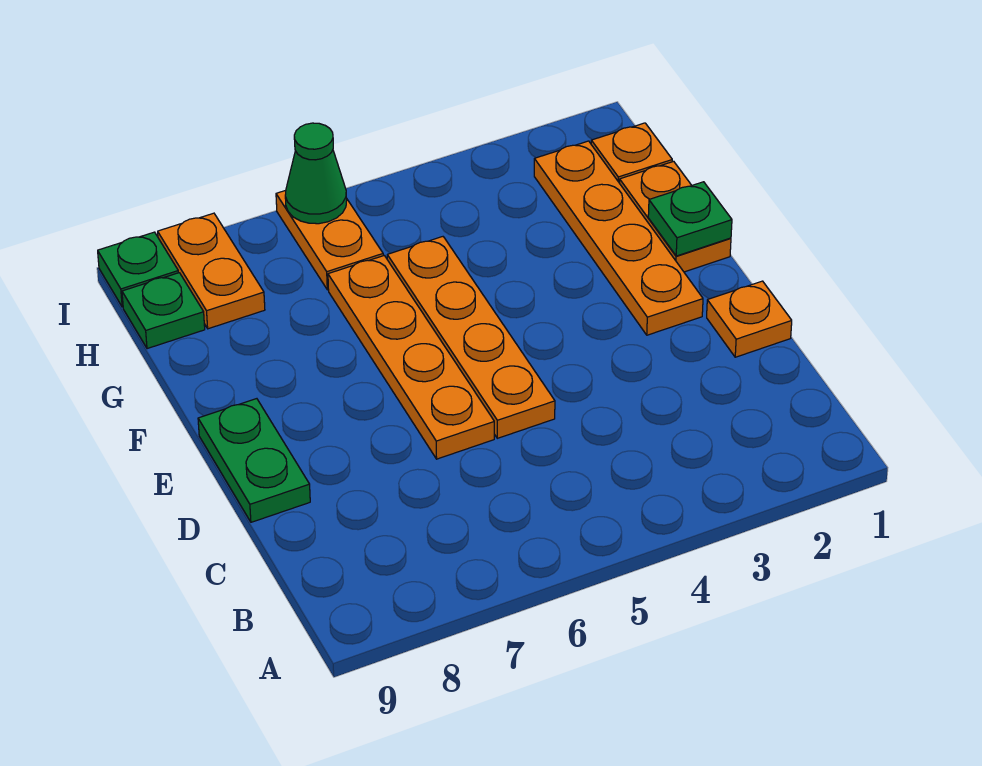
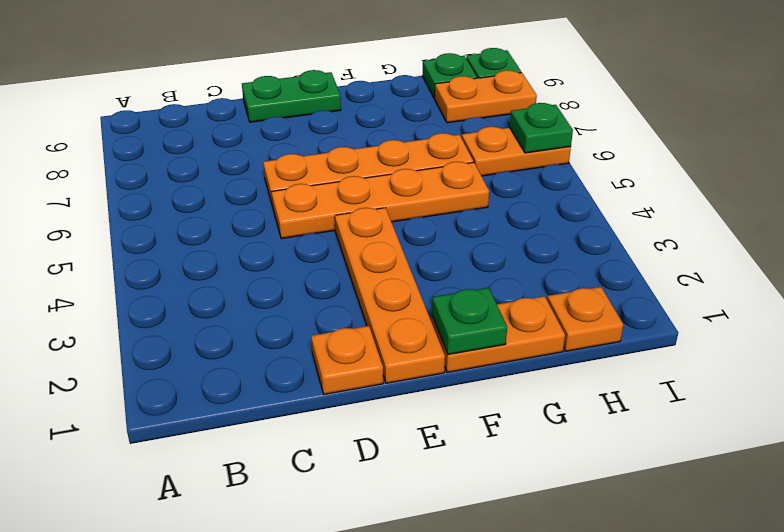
orange plate E2:H2 level 1 -> orange plate E1:E4 level 1
green cone I6 level 2 -> green plate I6 level 2

